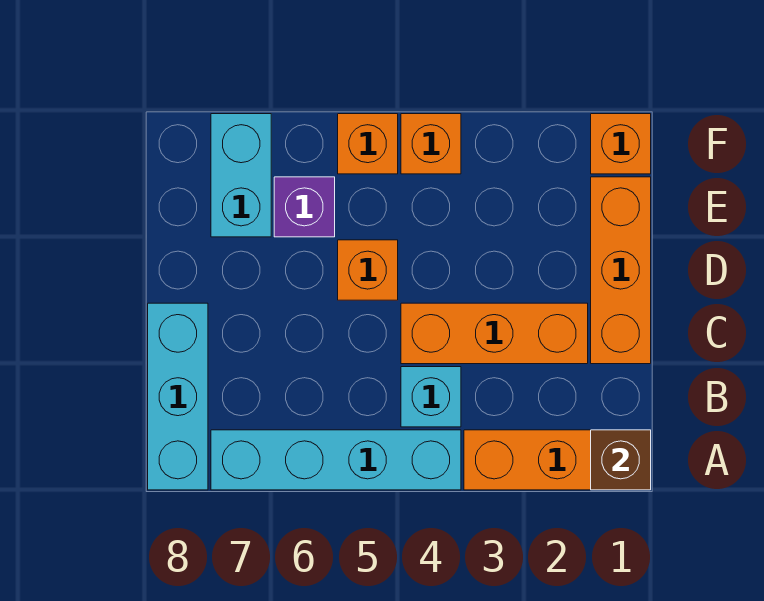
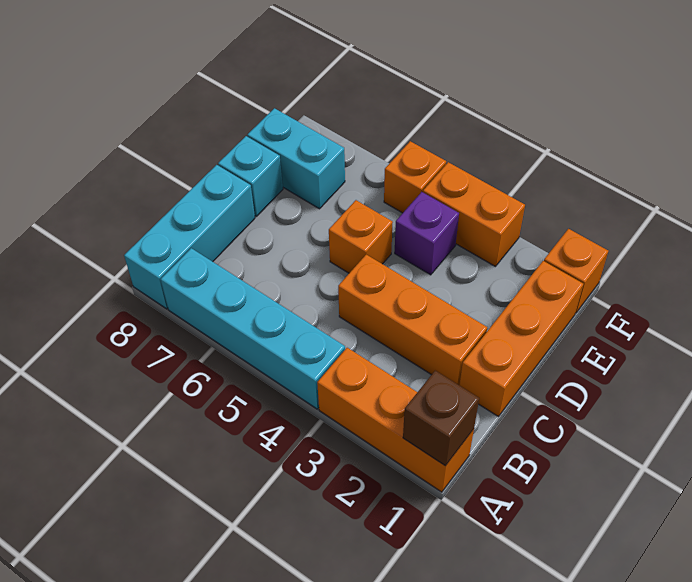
cyan brick B4 level 1 -> cyan brick D8 level 1
purple brick E6 level 1 -> purple brick E4 level 1
cyan brick E7:F7 level 1 -> cyan brick E7:E8 level 1
orange brick F4 level 1 -> orange brick F3:F4 level 1

